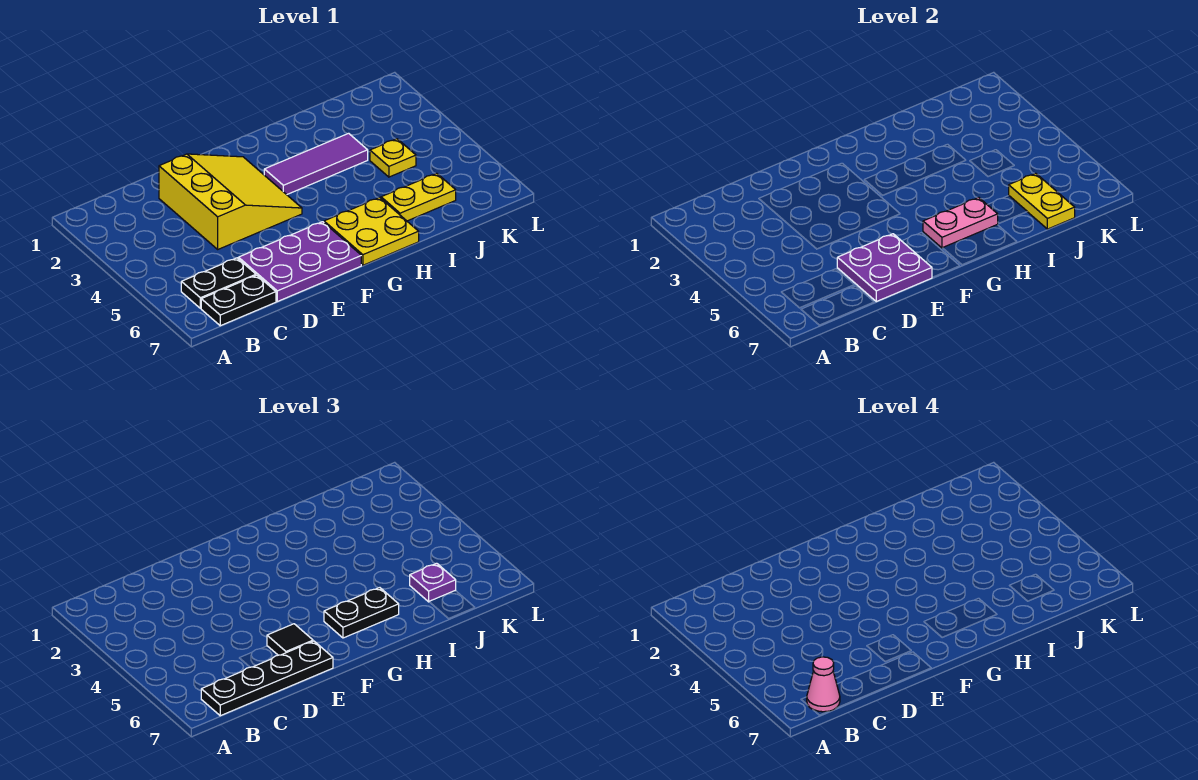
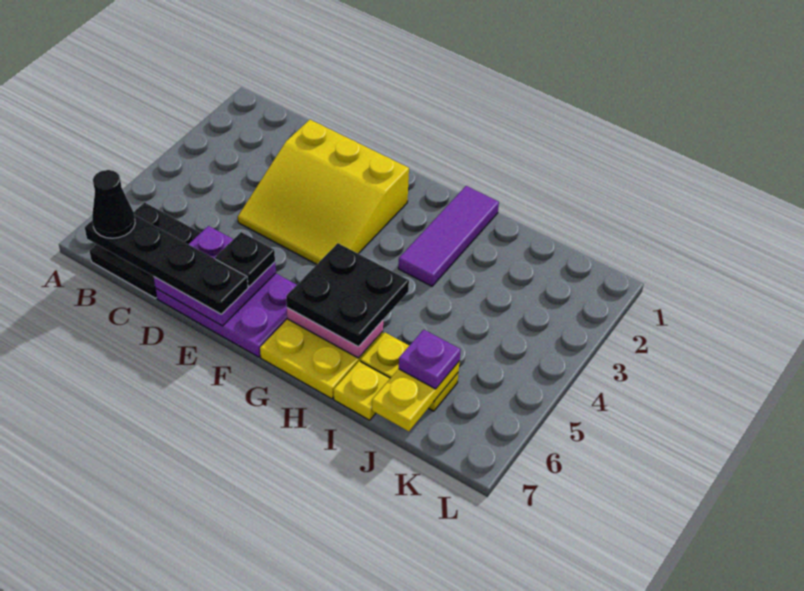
pink cone B7 level 4 -> black cone B7 level 4
yellow slope D2:F4 level 1 top D -> yellow slope D2:F4 level 1 top 2
black tile E6 level 3 -> black plate E6 level 3
purple tile G3:I3 level 1 -> purple tile H1:H3 level 1
black plate G6:H6 level 3 -> black plate G5:H6 level 3
yellow plate J4 level 1 -> yellow plate I7 level 1

